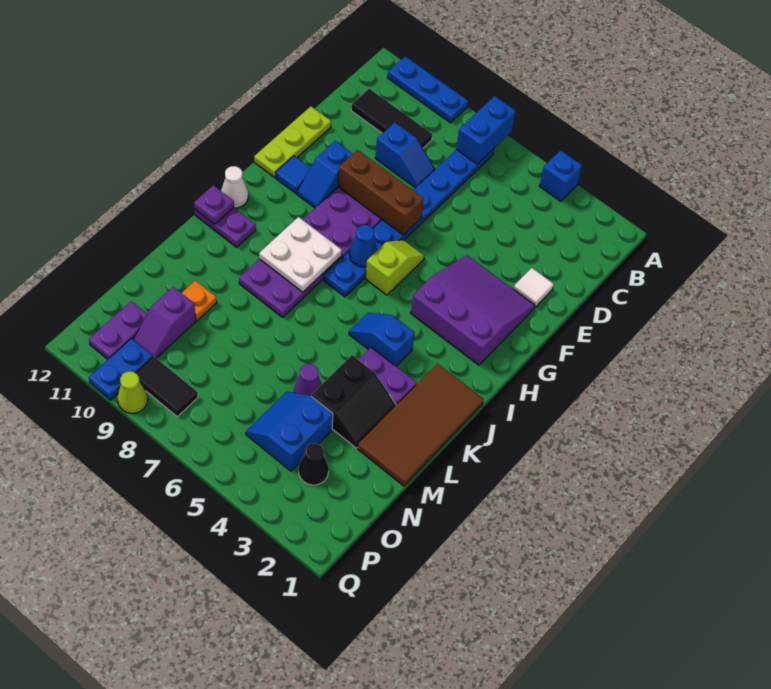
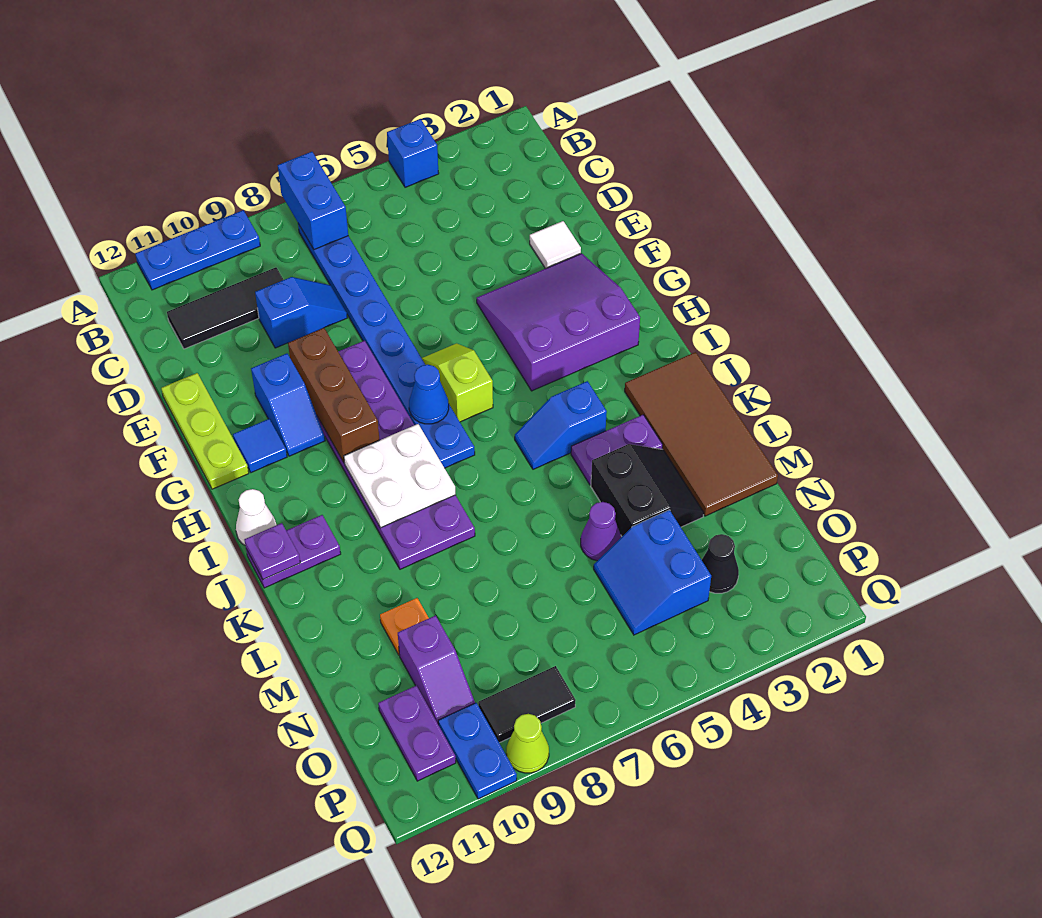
brown brick F7:F9 level 2 -> brown brick F9:H9 level 2

